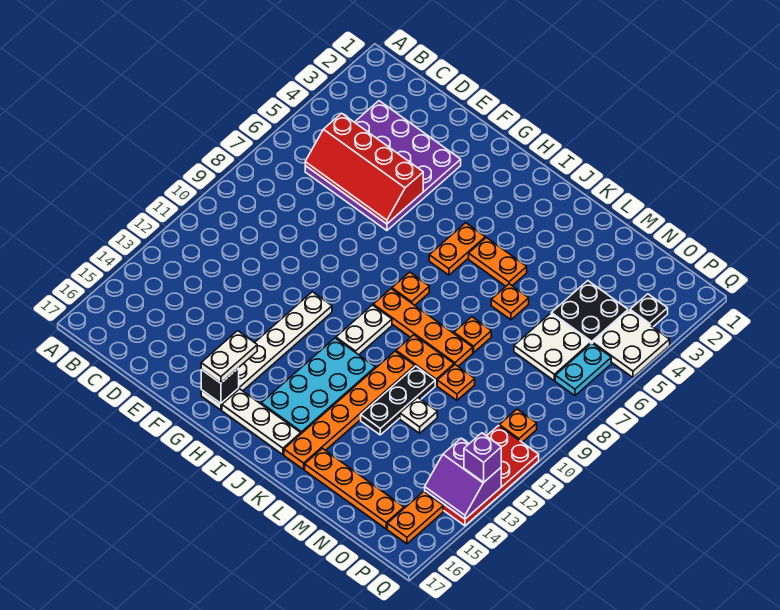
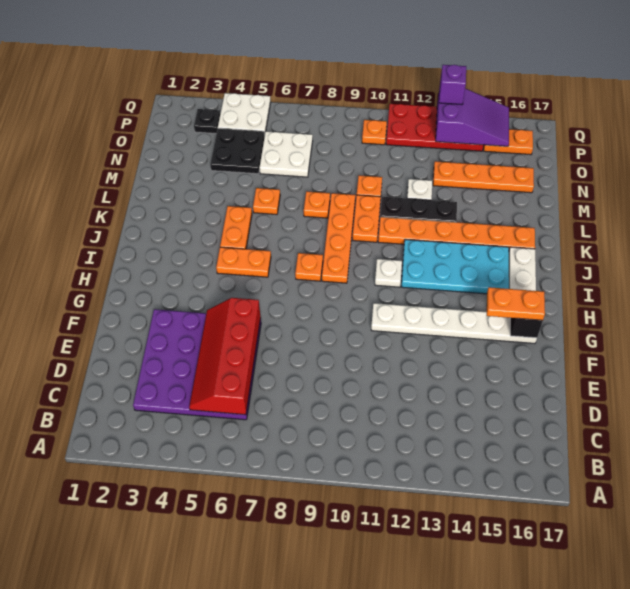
red slope C5:F6 level 2 top 5 -> red slope C5:F6 level 2 top 6
white plate G15:G16 level 3 -> orange plate G15:G16 level 3
white plate I10:I11 level 1 -> white plate I11 level 1
orange plate L16:O16 level 1 -> orange plate N13:N16 level 1
cyan plate P6:P7 level 1 -> none
purple slope P13:Q14 level 2 top 13 -> purple slope P13:Q15 level 2 top 13

